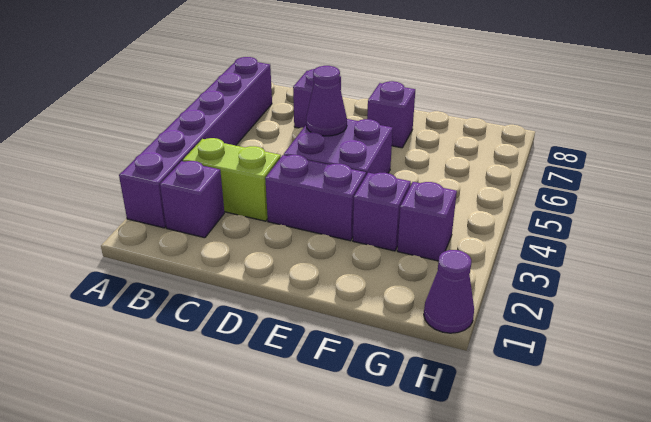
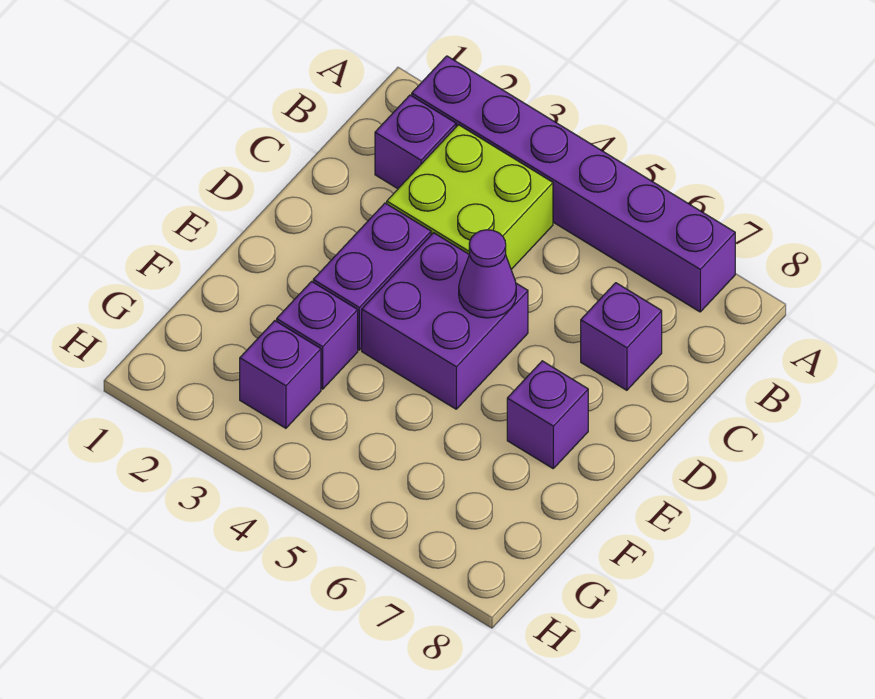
lime brick B3:C3 level 1 -> lime brick B3:C4 level 1
purple cone H1 level 1 -> none

